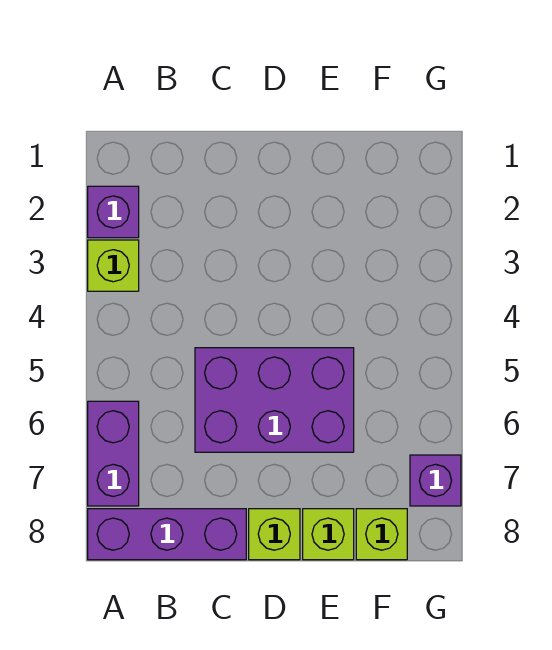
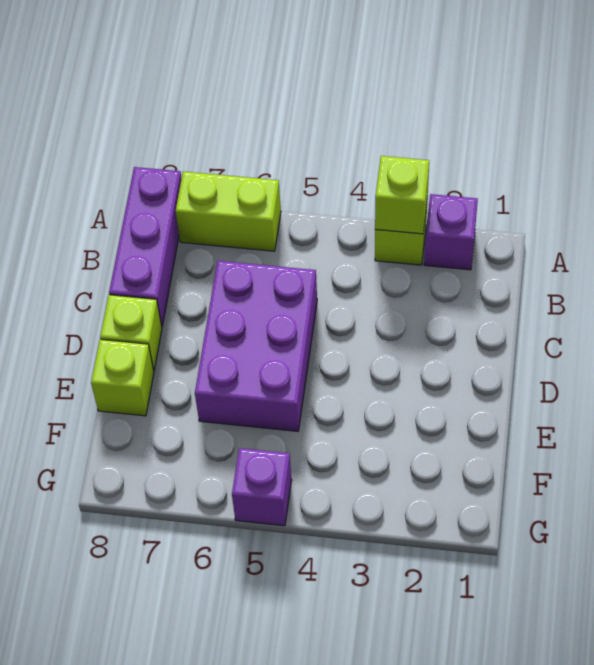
purple brick A6:A7 level 1 -> lime brick A6:A7 level 1
lime brick F8 level 1 -> lime brick A3 level 2
purple brick G7 level 1 -> purple brick G5 level 1

